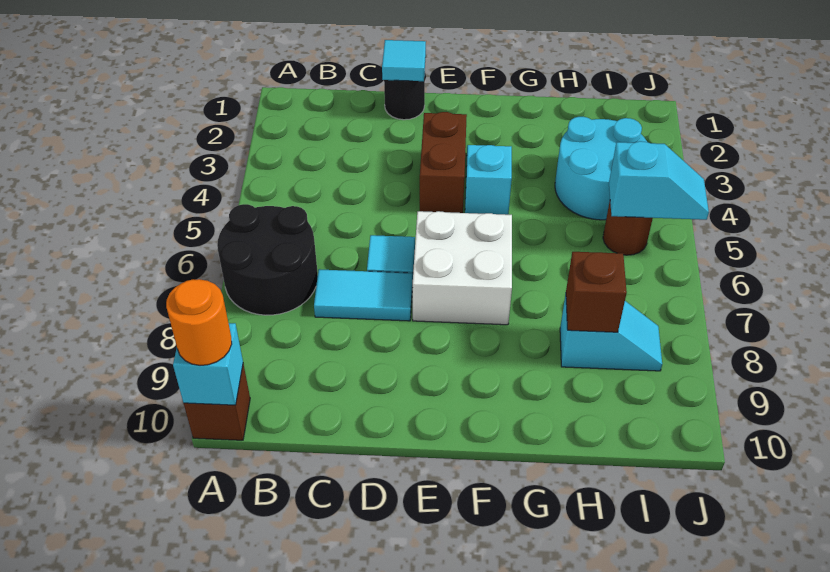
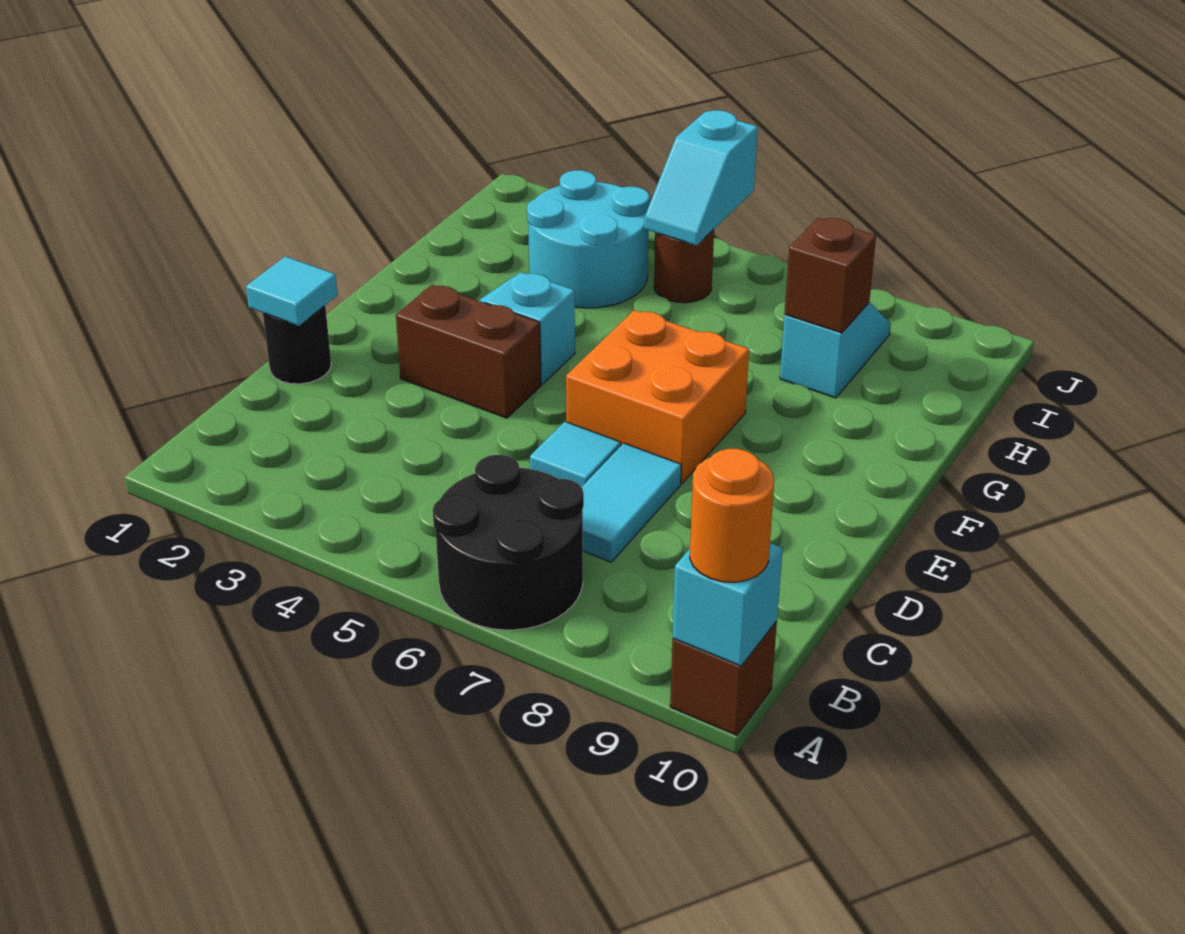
white brick E6:F7 level 1 -> orange brick E6:F7 level 1
cyan slope I5:J5 level 2 top I -> cyan slope I5:J5 level 2 top J

